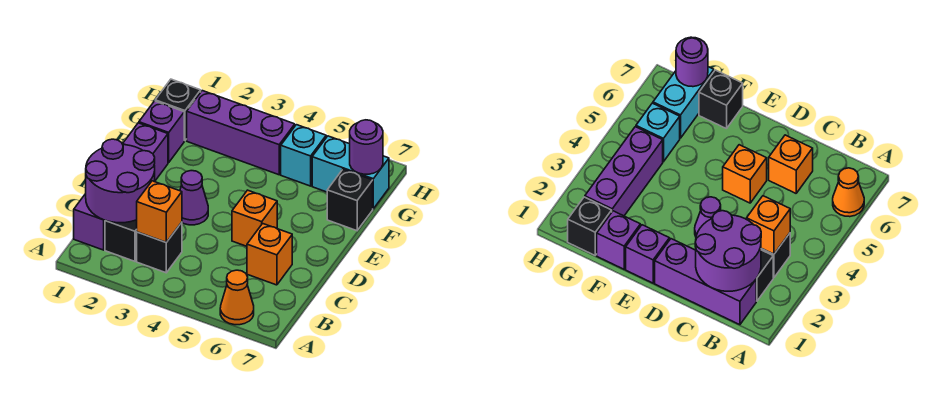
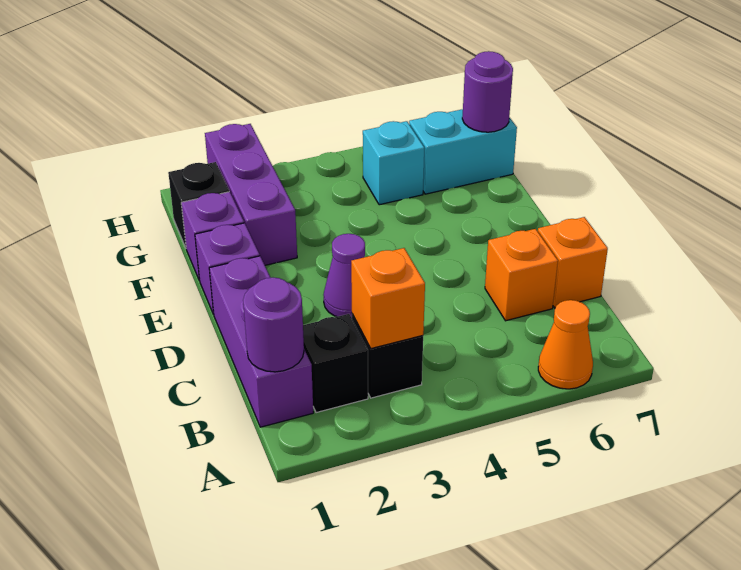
purple round brick B1:C2 level 2 -> purple round brick B1 level 2
orange brick D5 level 1 -> orange brick C7 level 1
black brick F7 level 1 -> none
purple brick G2:G4 level 1 -> purple brick F2:H2 level 1

